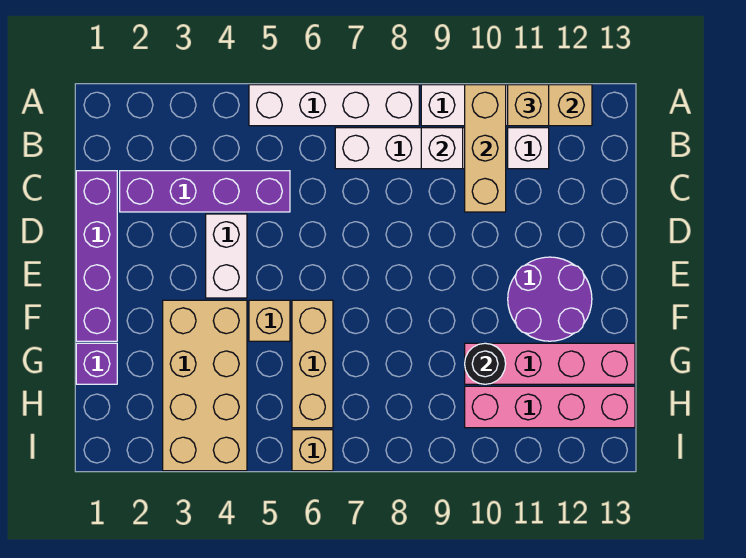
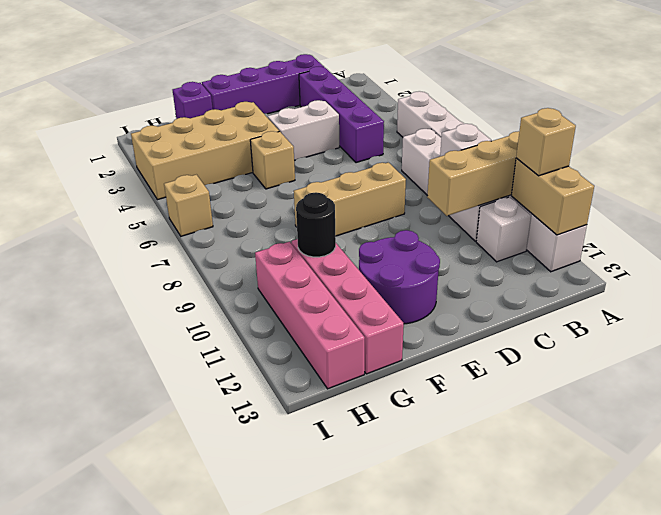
tan brick F6:H6 level 1 -> tan brick D8:F8 level 1

